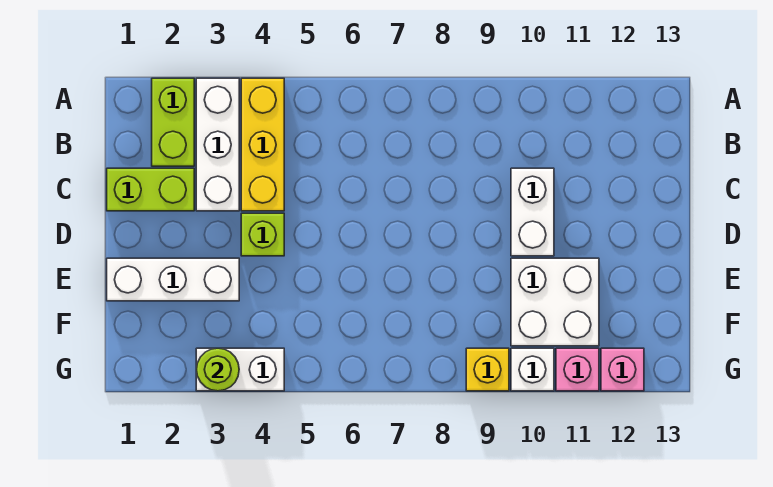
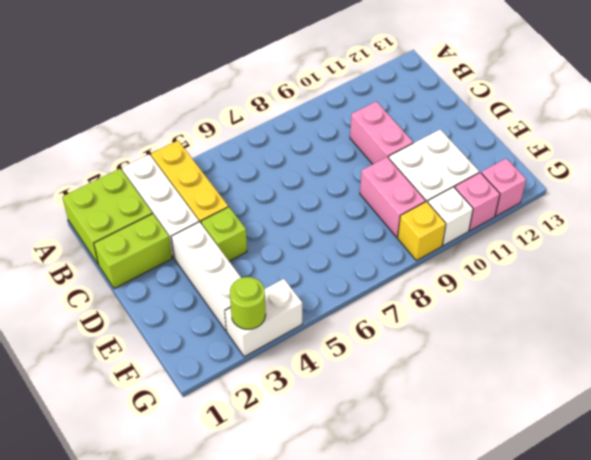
lime brick A2:B2 level 1 -> lime brick A1:B2 level 1
white brick C10:D10 level 1 -> pink brick C10:D10 level 1
white brick E1:E3 level 1 -> white brick D3:F3 level 1
none -> pink brick E9:F9 level 1

